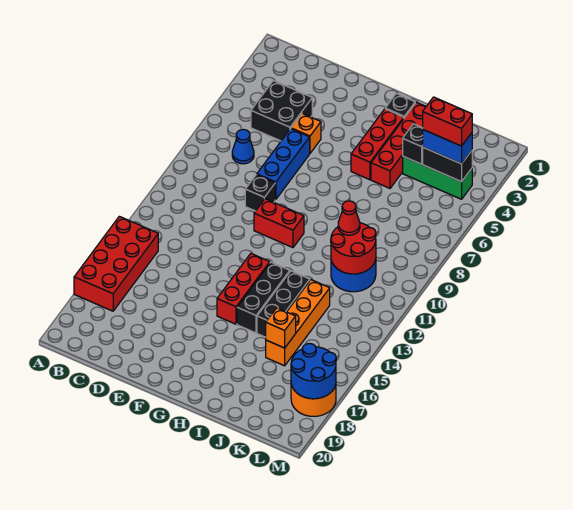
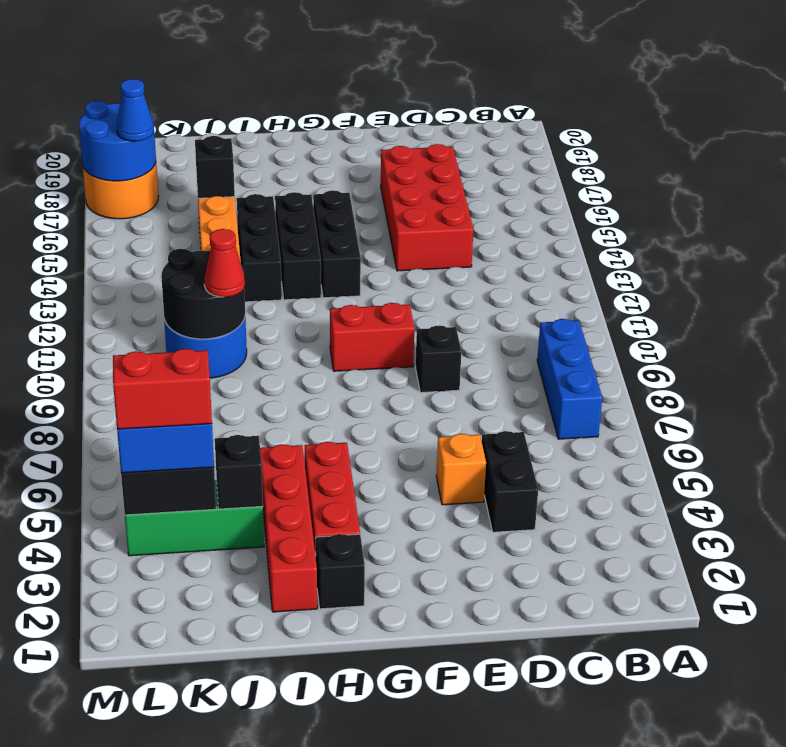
red brick A14:B17 level 1 -> red brick D14:E17 level 1
black brick C4:D5 level 1 -> black brick D4:D5 level 1
blue cone C7 level 1 -> blue cone L17 level 3
blue brick E6:E8 level 1 -> blue brick B7:B9 level 1
red brick G13:G15 level 1 -> black brick G13:G15 level 1
red round brick J10:K11 level 2 -> black round brick J10:K11 level 2
orange brick J16 level 2 -> black brick J16 level 2

